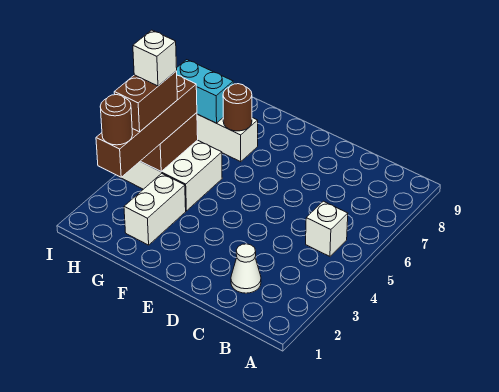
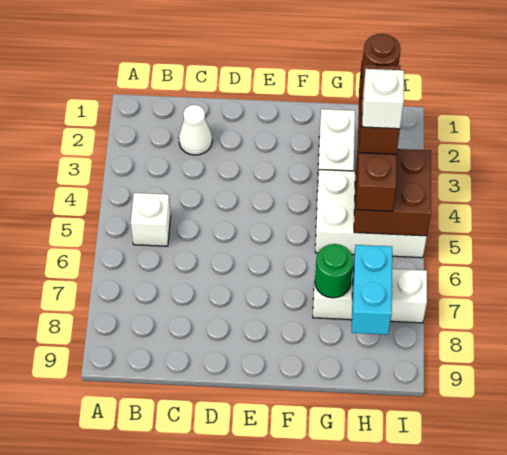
brown round brick G7 level 2 -> green round brick G7 level 2
cyan brick H7:I7 level 2 -> cyan brick H7:H8 level 2

